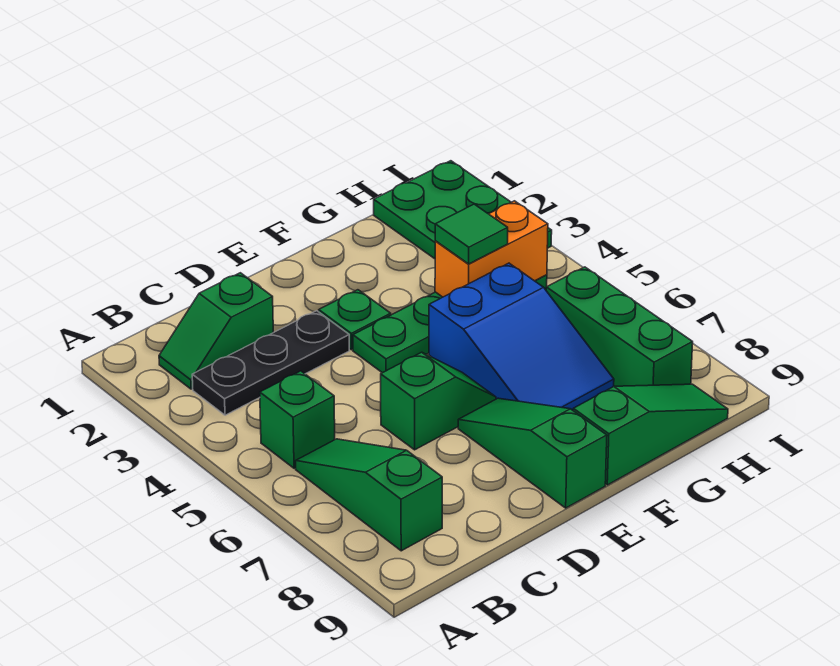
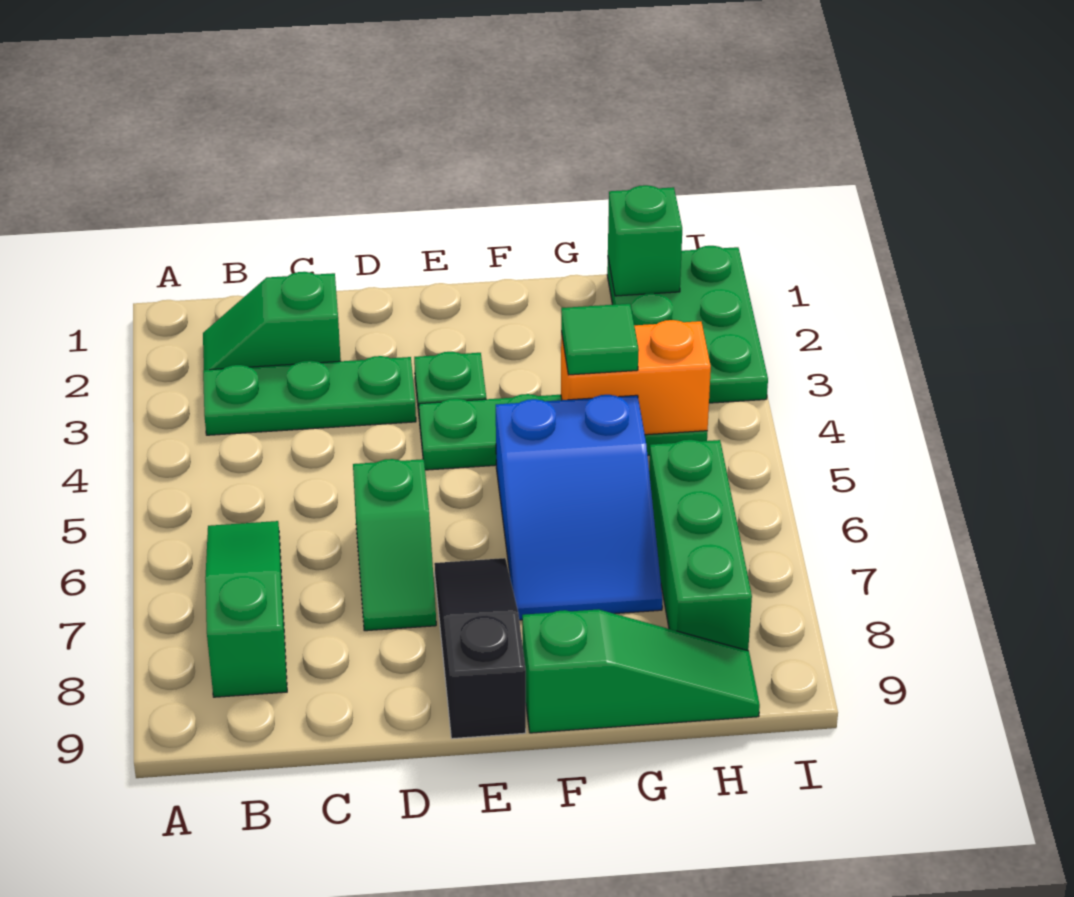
black plate B3:D3 level 1 -> green plate B3:D3 level 1
green brick B5 level 1 -> green brick H1 level 2
green slope D6:E6 level 1 top D -> green slope D6:D7 level 1 top 6
green slope E7:E9 level 1 top 9 -> black slope E7:E9 level 1 top 9

